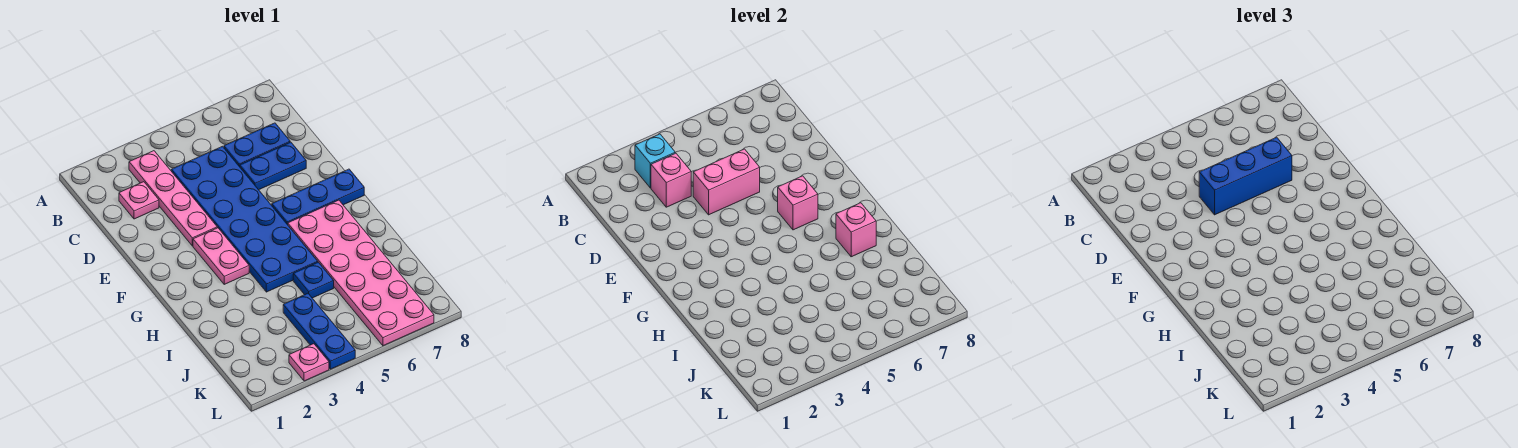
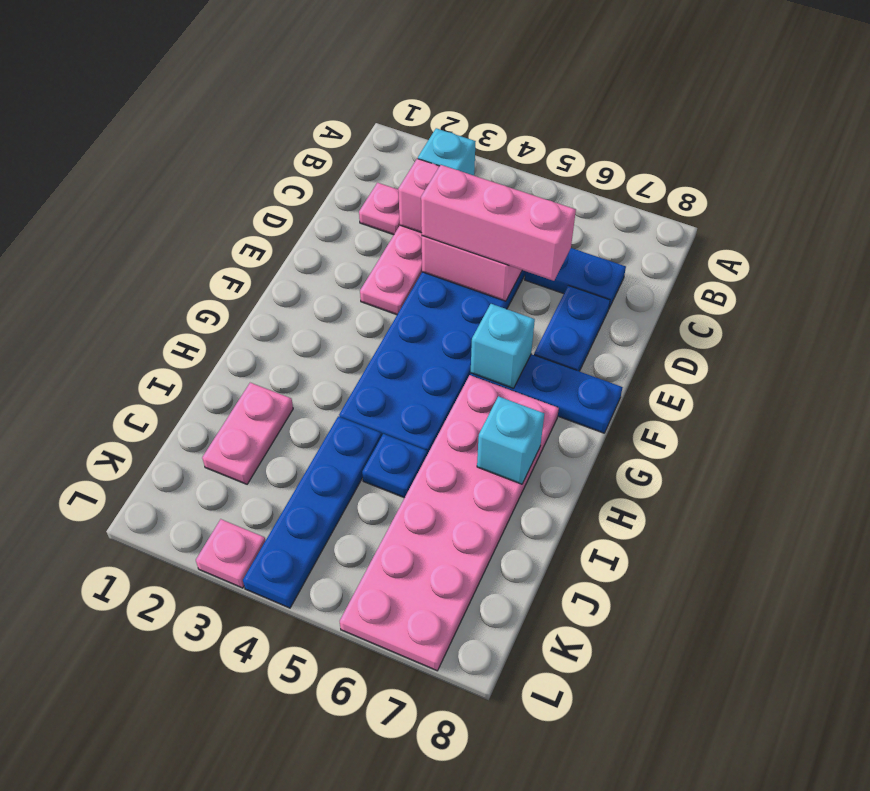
blue brick D4:D6 level 3 -> pink brick D4:D6 level 3
blue plate D6:D7 level 1 -> blue plate D7:E7 level 1
pink plate F3:G3 level 1 -> pink plate I2:J2 level 1
pink brick F6 level 2 -> cyan brick F6 level 2
pink brick H7 level 2 -> cyan brick H7 level 2
blue plate J4:L4 level 1 -> blue plate I4:L4 level 1

